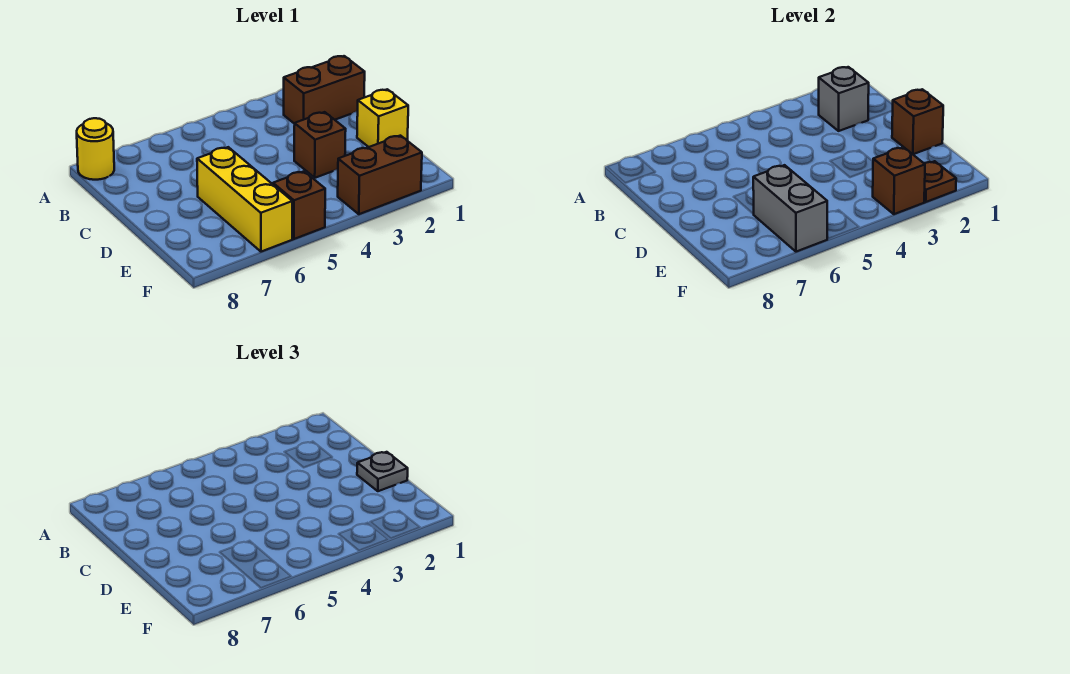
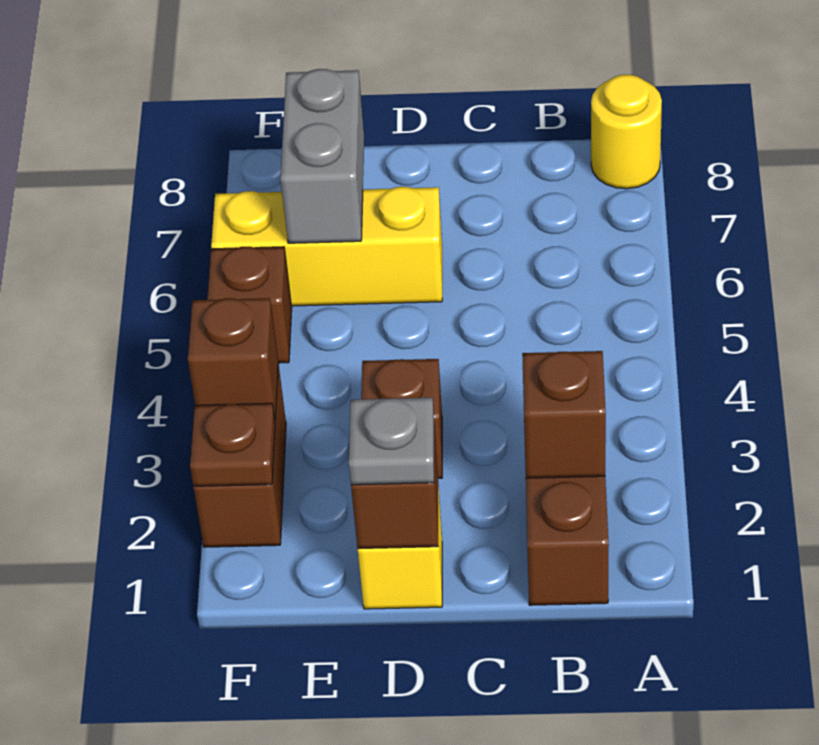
grey brick B2 level 2 -> brown brick B2 level 2
grey brick E6:F6 level 2 -> grey brick E6:E7 level 2

